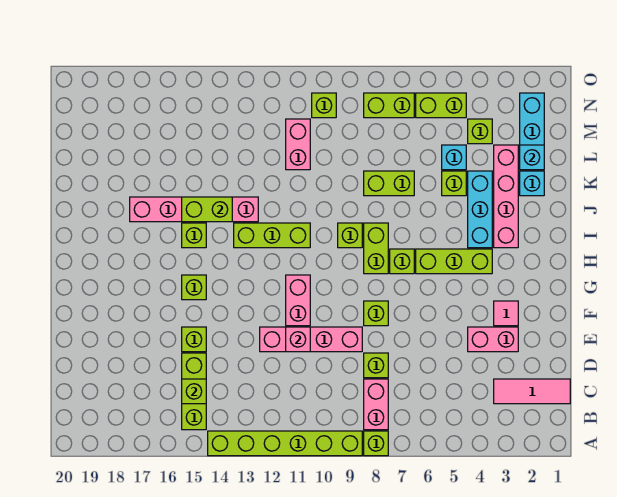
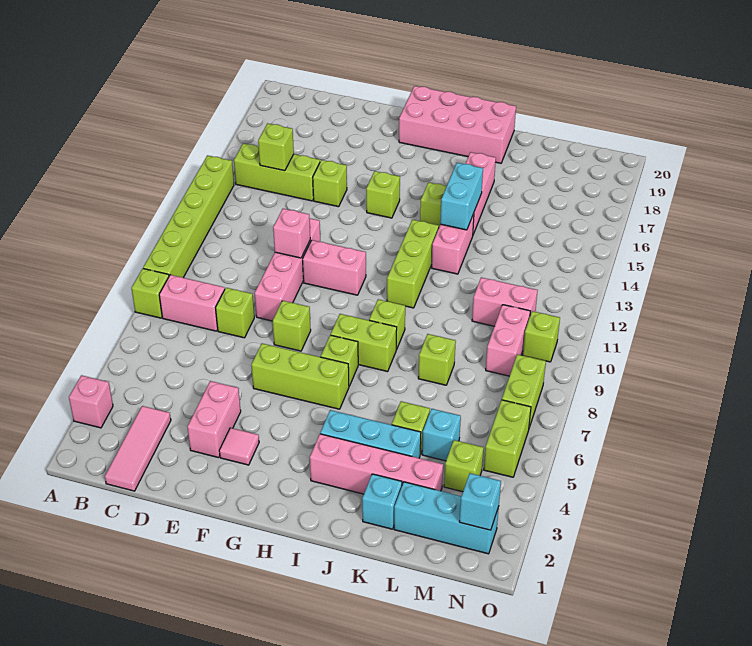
none -> pink brick A3 level 1
none -> pink brick G19:J20 level 1
lime brick H4:H6 level 1 -> lime brick F6:H6 level 1
lime brick J14:J15 level 2 -> cyan brick J14:J15 level 2
lime brick K7:K8 level 1 -> lime brick K8 level 1
cyan brick L2 level 2 -> cyan brick N2 level 2
none -> pink brick M9:M10 level 1

